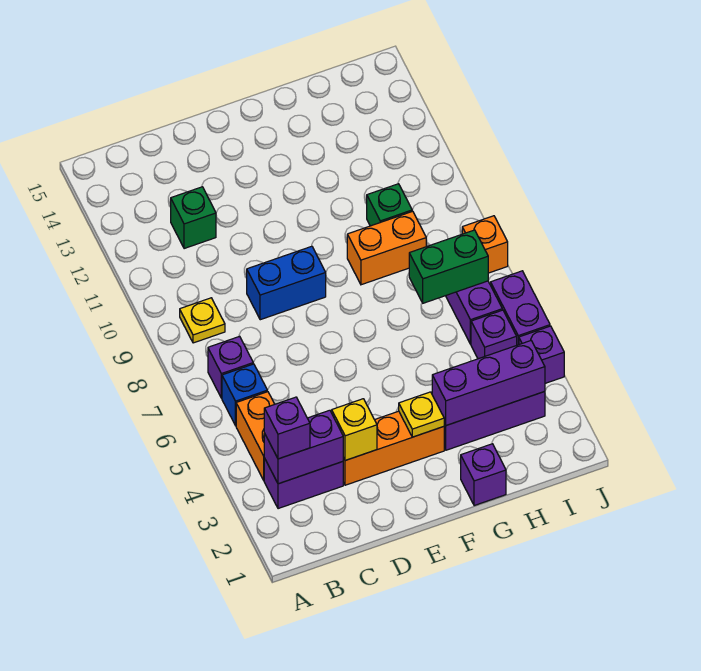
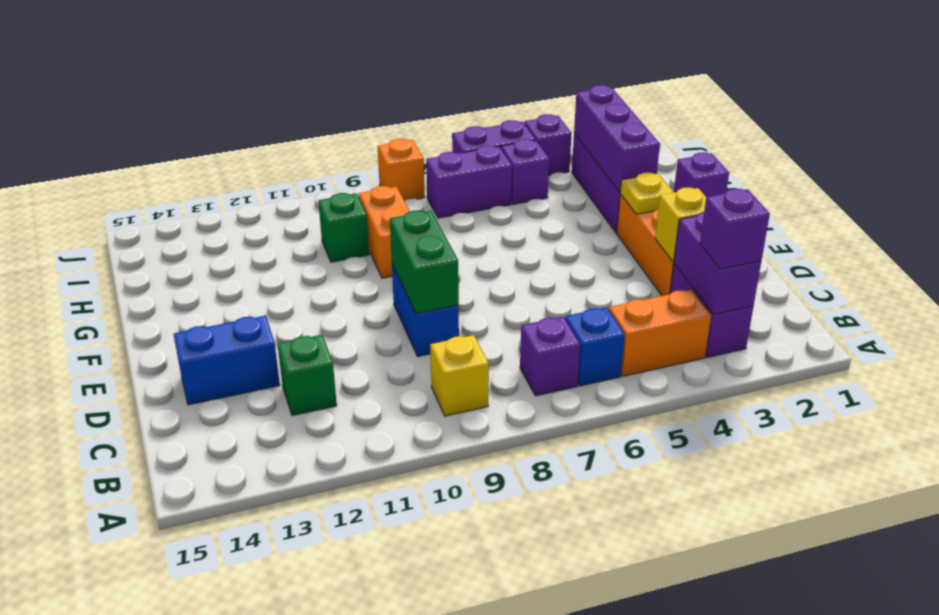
yellow plate B9 level 1 -> yellow brick B9 level 1
none -> blue brick D13:D14 level 1
green brick H7:I7 level 2 -> green brick D9:E9 level 2

